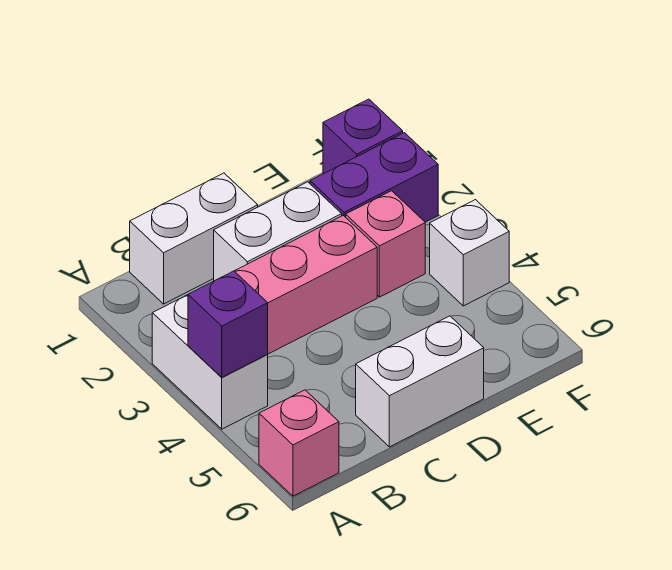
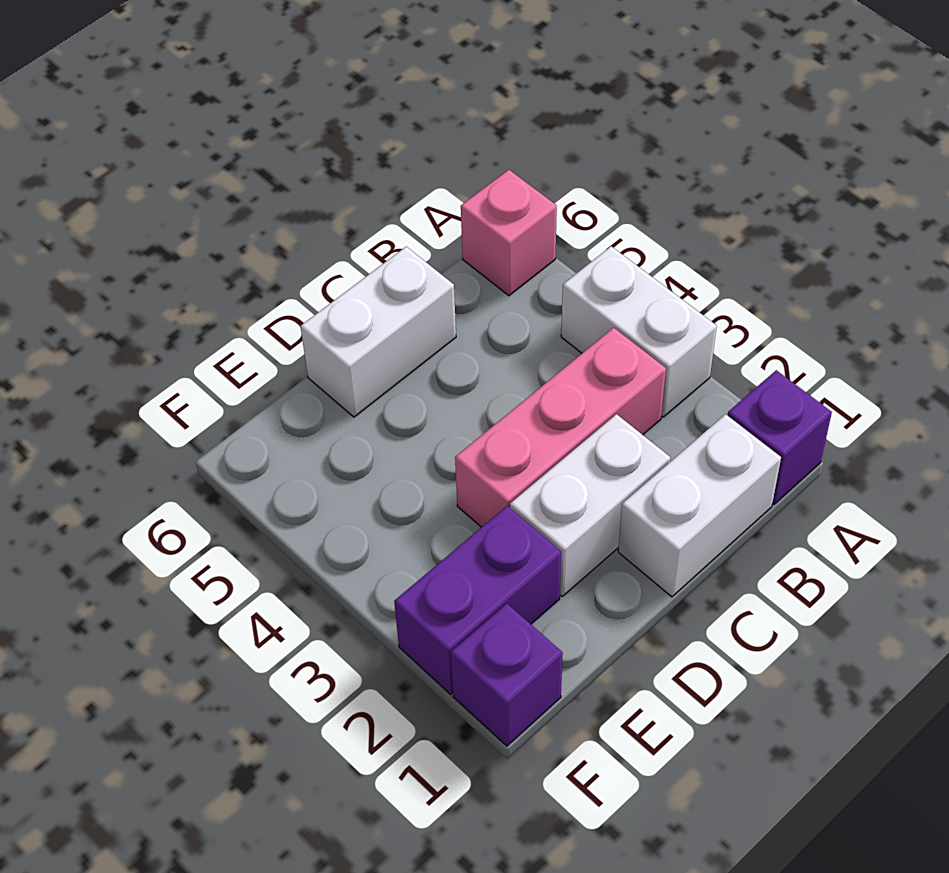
purple brick A4 level 2 -> purple brick A1 level 1
pink brick E3 level 1 -> none
white brick F4 level 1 -> none

